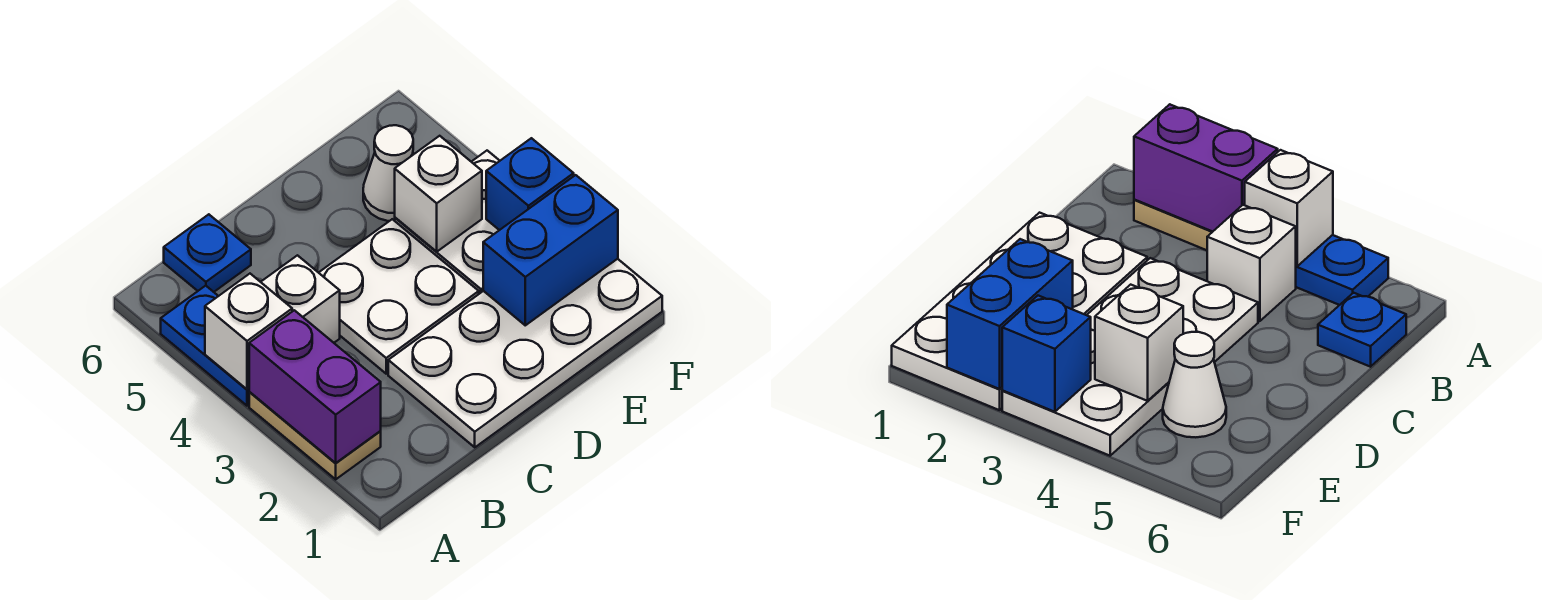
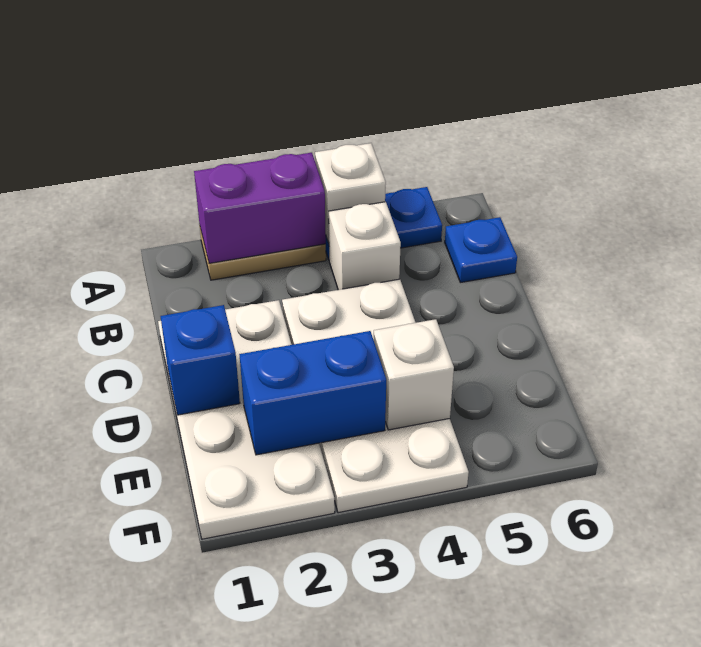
blue brick E2:F2 level 2 -> blue brick E2:E3 level 2
white cone E5 level 1 -> none
blue brick F3 level 2 -> blue brick D1 level 2

